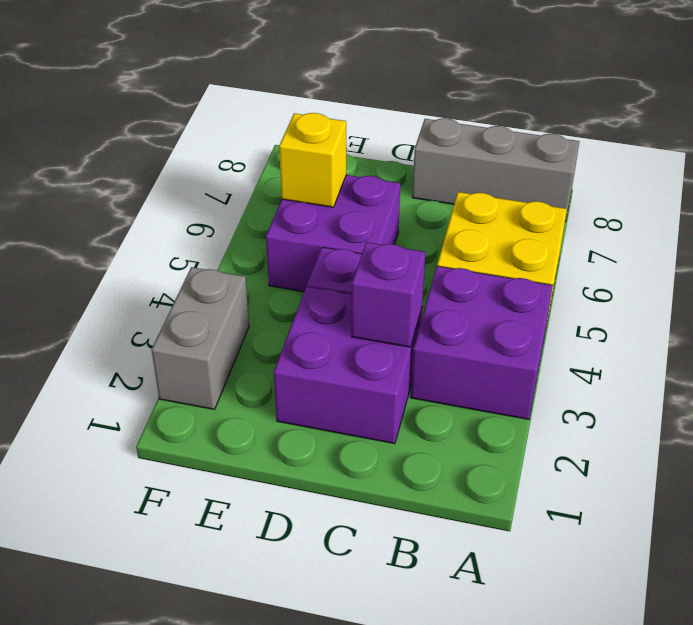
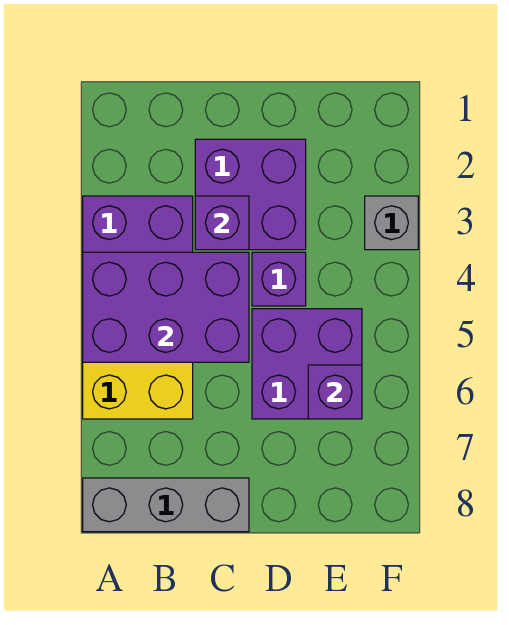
none -> purple brick A4:C5 level 2
yellow brick E6 level 2 -> purple brick E6 level 2
grey brick F2:F3 level 1 -> grey brick F3 level 1

